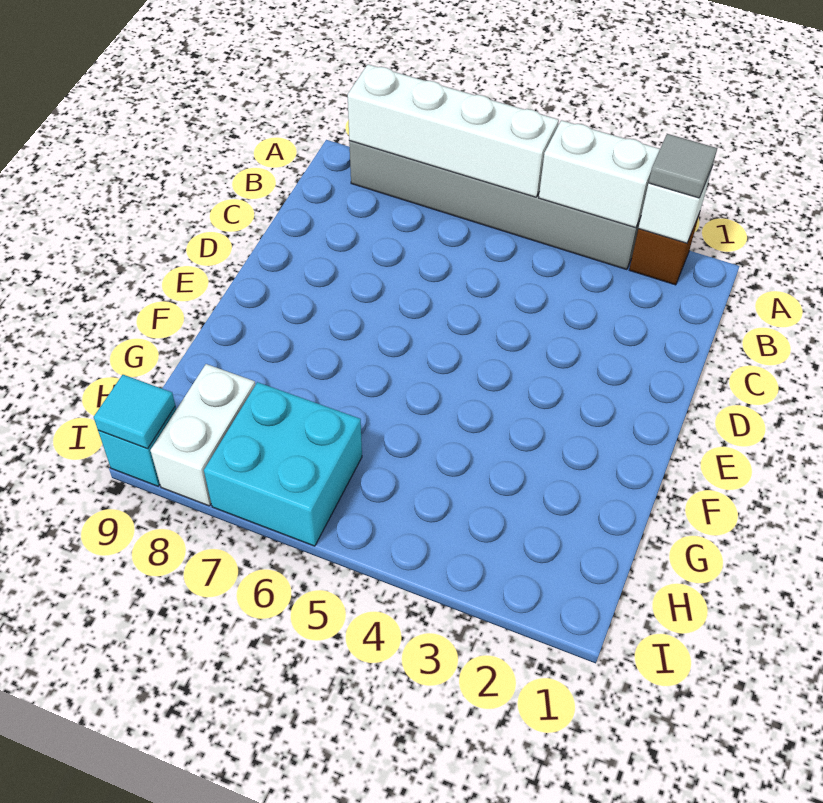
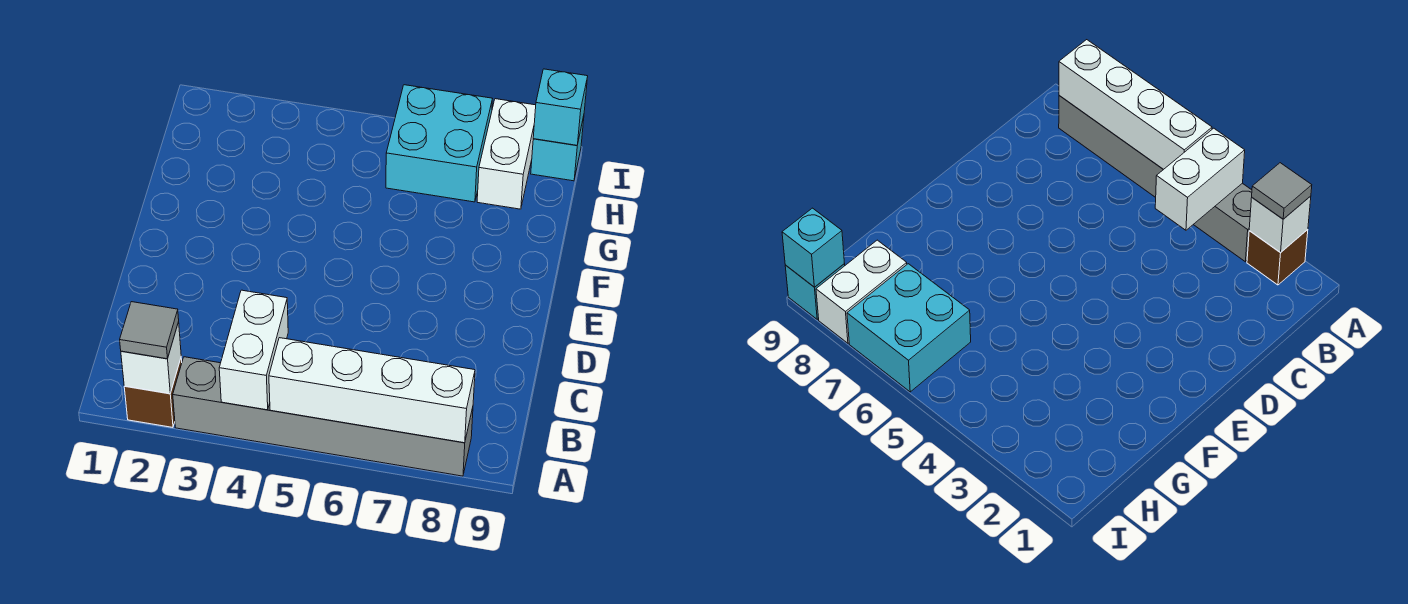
white brick A3:A4 level 2 -> white brick A4:B4 level 2
cyan tile I9 level 2 -> cyan brick I9 level 2

